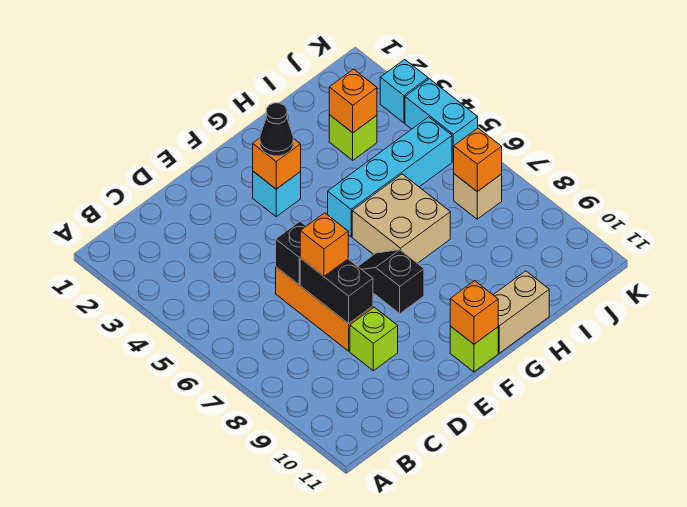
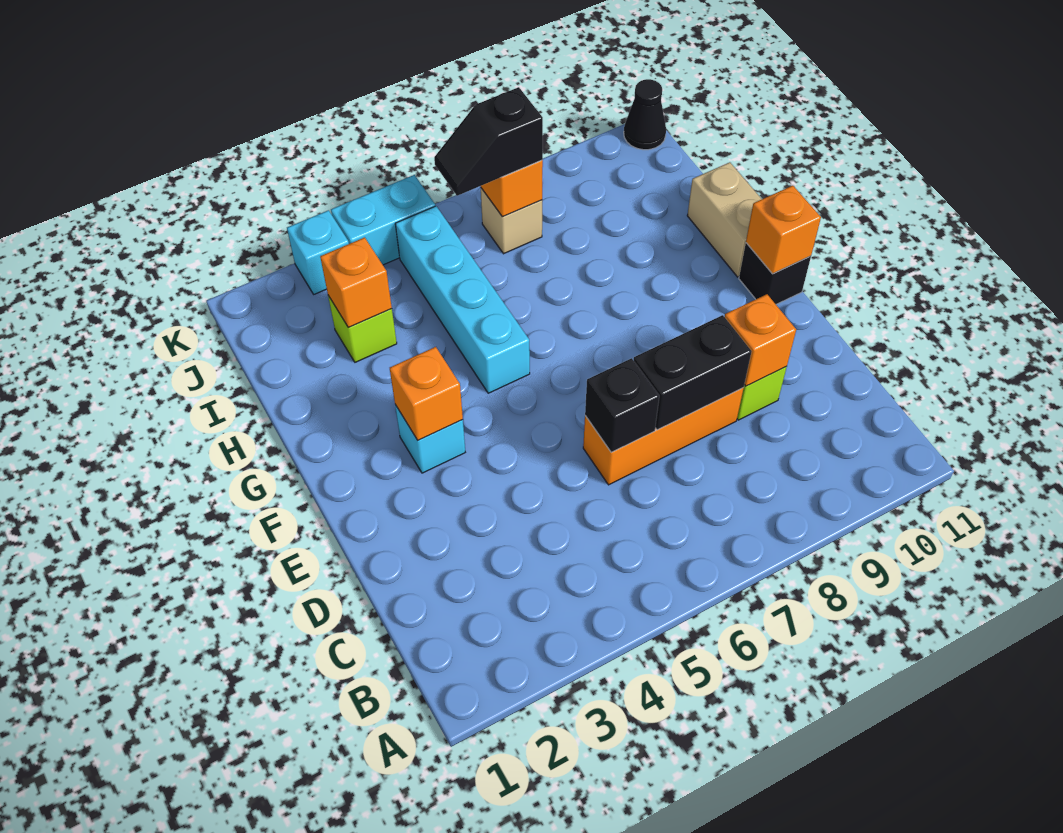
orange brick D7 level 3 -> orange brick D9 level 2
black cone F3 level 3 -> black cone K11 level 1
black slope F7:F8 level 1 top 8 -> black slope J6:J7 level 3 top 7
lime brick F11 level 1 -> black brick F11 level 1
tan brick G6:H7 level 1 -> none

